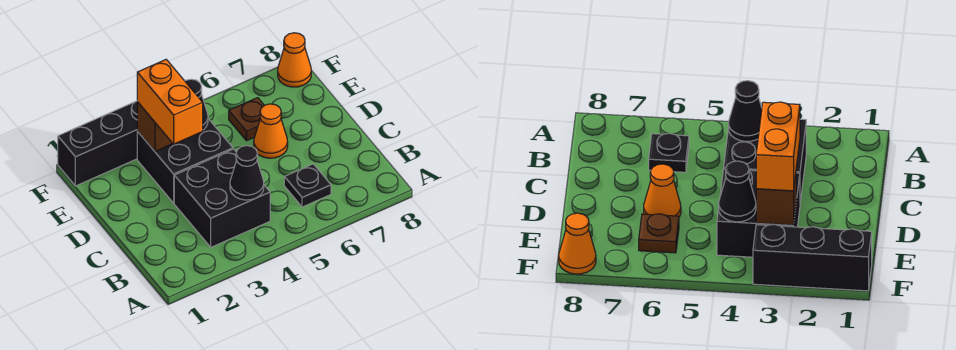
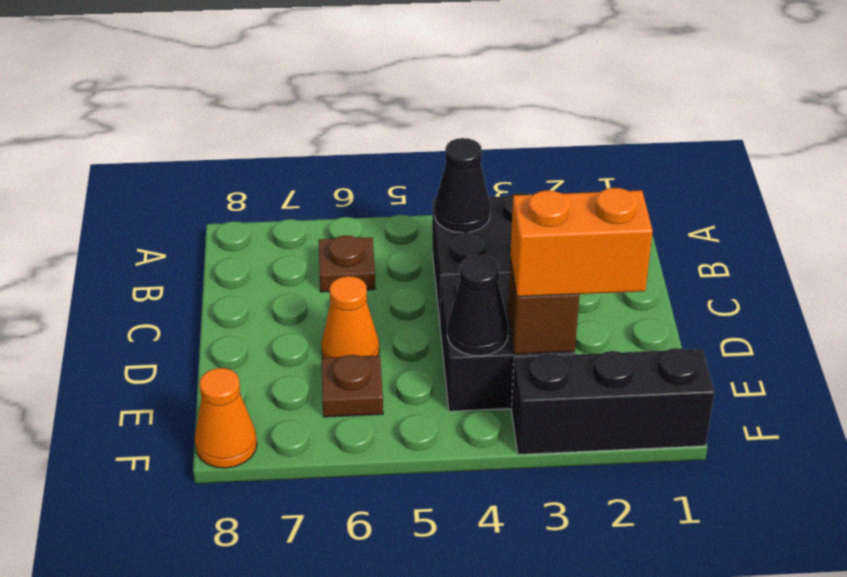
black plate B6 level 1 -> brown plate B6 level 1
orange brick D3:E3 level 3 -> orange brick E2:E3 level 3

